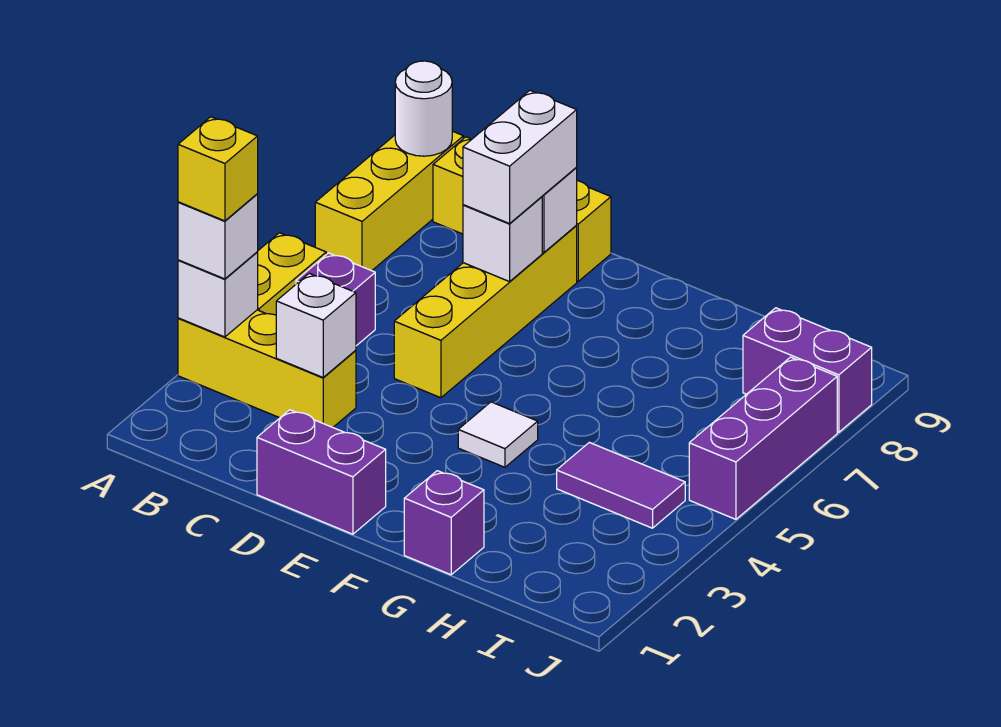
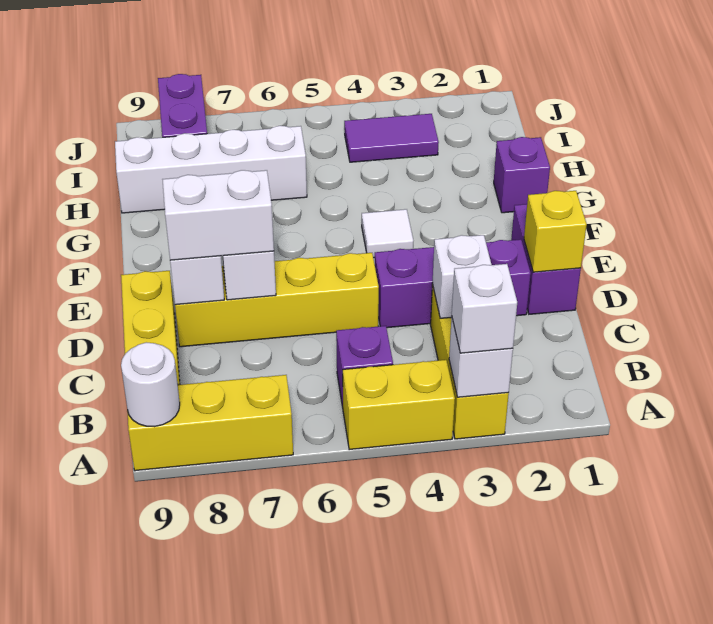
yellow brick A3 level 4 -> yellow brick D1 level 2
purple tile H4:I4 level 1 -> purple tile I3:I4 level 1
none -> white brick H6:H9 level 1
purple brick J5:J7 level 1 -> purple brick D2:D4 level 1

